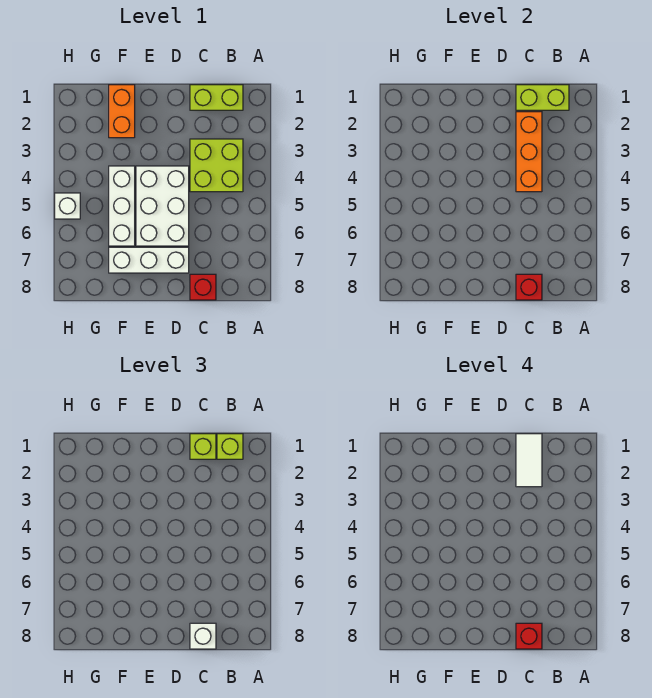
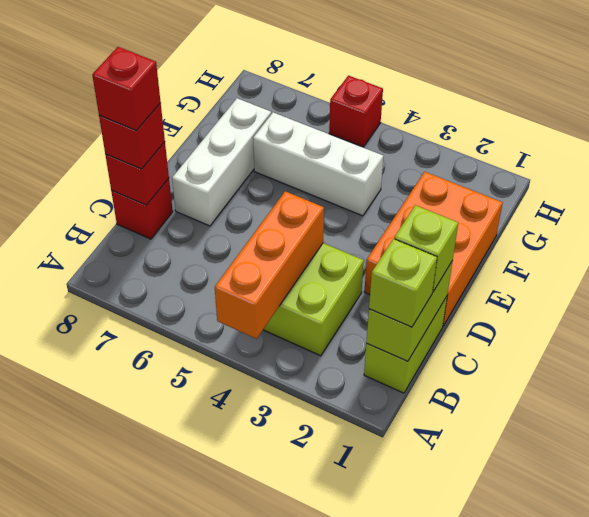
white tile C1:C2 level 4 -> none
orange brick C2:C4 level 2 -> orange brick A4:C4 level 2
white brick C8 level 3 -> red brick C8 level 3
white brick D4:E6 level 1 -> none
orange brick F1:F2 level 1 -> orange brick D1:F2 level 1
white brick H5 level 1 -> red brick H5 level 1

